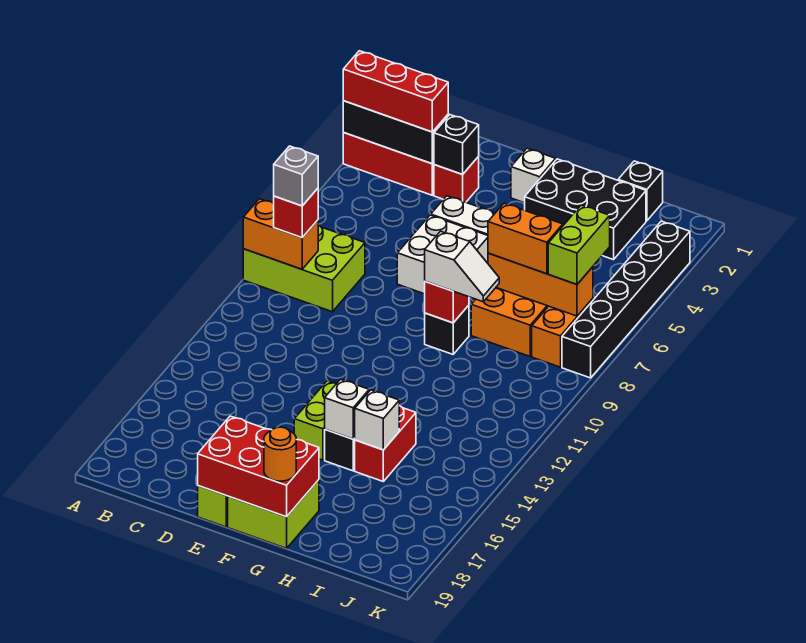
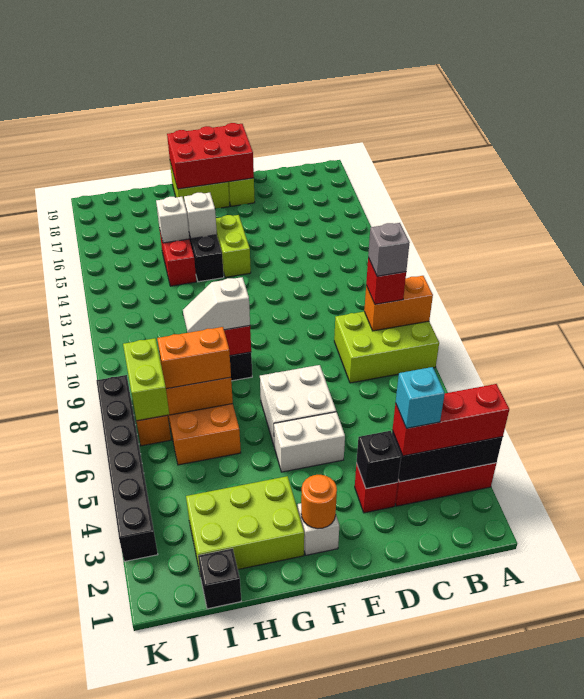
none -> cyan brick C3 level 4
black brick G2:I3 level 1 -> lime brick G2:I3 level 1
orange round brick G19 level 3 -> orange round brick F2 level 2

